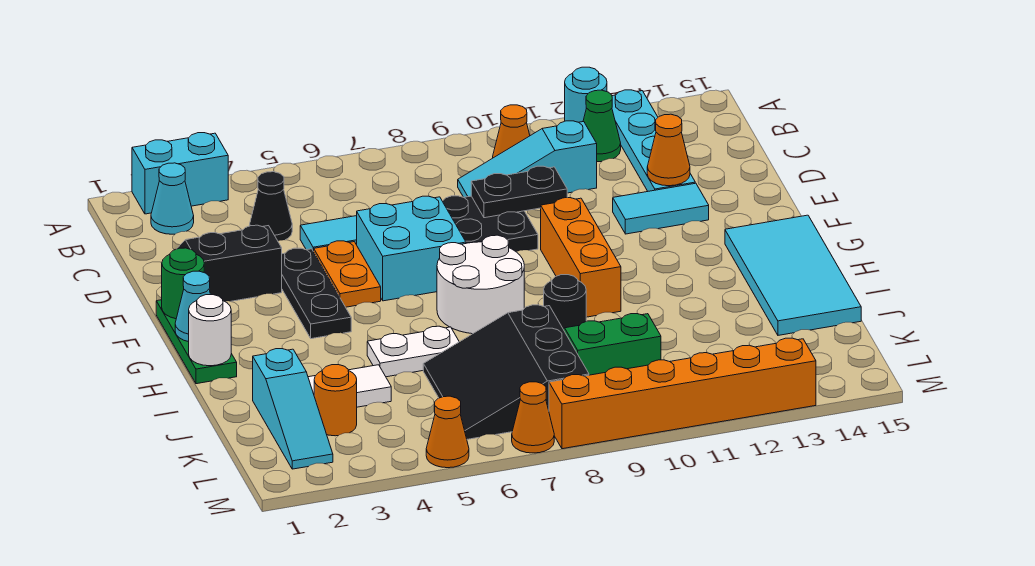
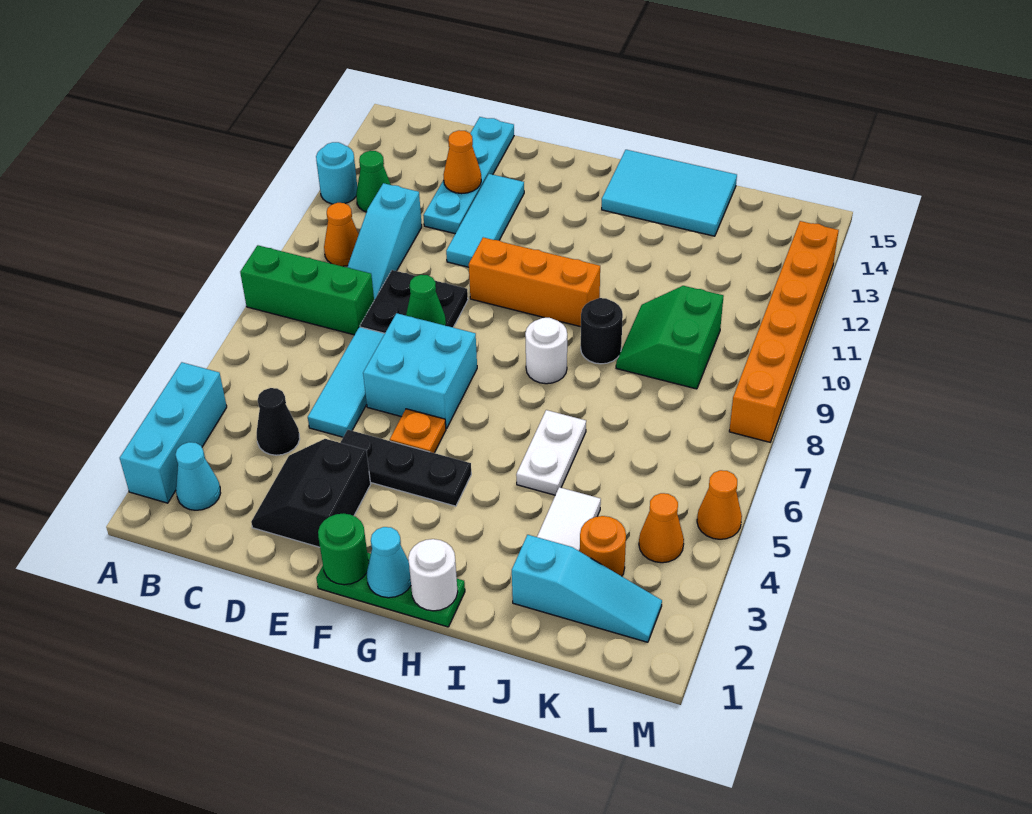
cyan brick A2:A3 level 1 -> cyan brick A2:A4 level 1
none -> green brick A8:C8 level 1
cyan plate A13:D13 level 1 -> cyan plate D12:D15 level 1
black plate D9:D10 level 2 -> none
orange plate E5:F5 level 1 -> orange plate F5 level 1
none -> green cone E8 level 2
cyan tile E12:E13 level 1 -> cyan tile E11:E13 level 1
white round brick G7:H8 level 1 -> white round brick H8 level 1
cyan tile G14:J15 level 1 -> cyan tile H14:J15 level 1
black slope J6:L8 level 1 top 8 -> none
orange cone M7 level 1 -> orange cone L4 level 1

